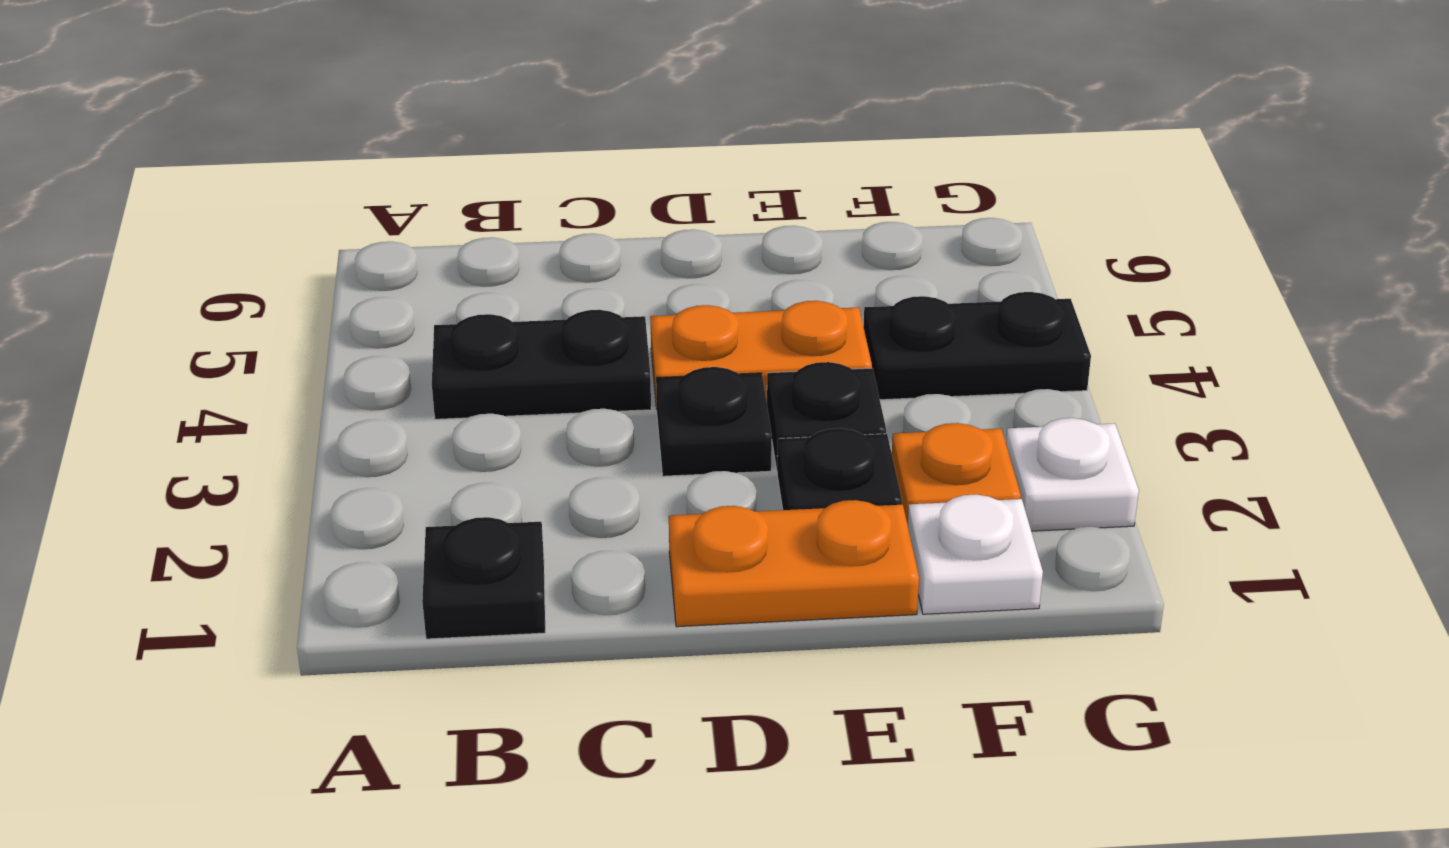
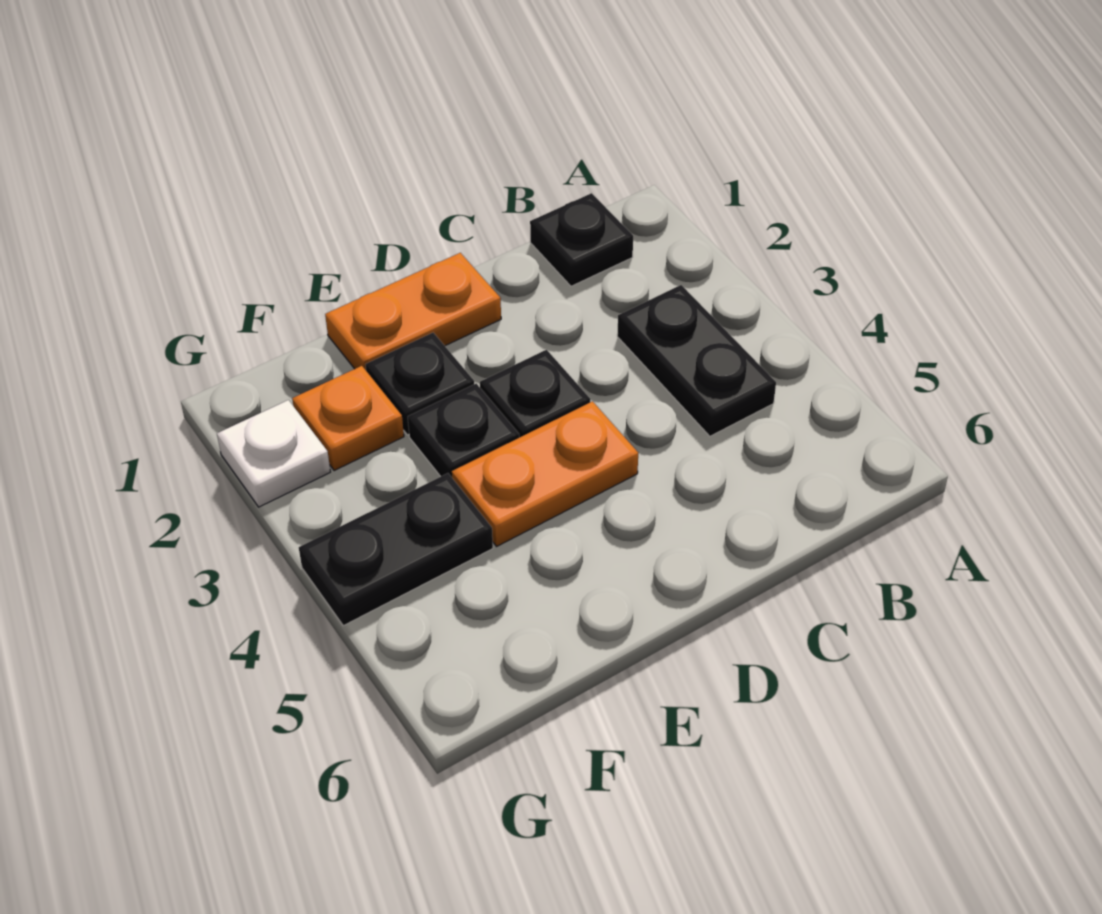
black plate B4:C4 level 1 -> black plate B3:B4 level 1
white plate F1 level 1 -> none

